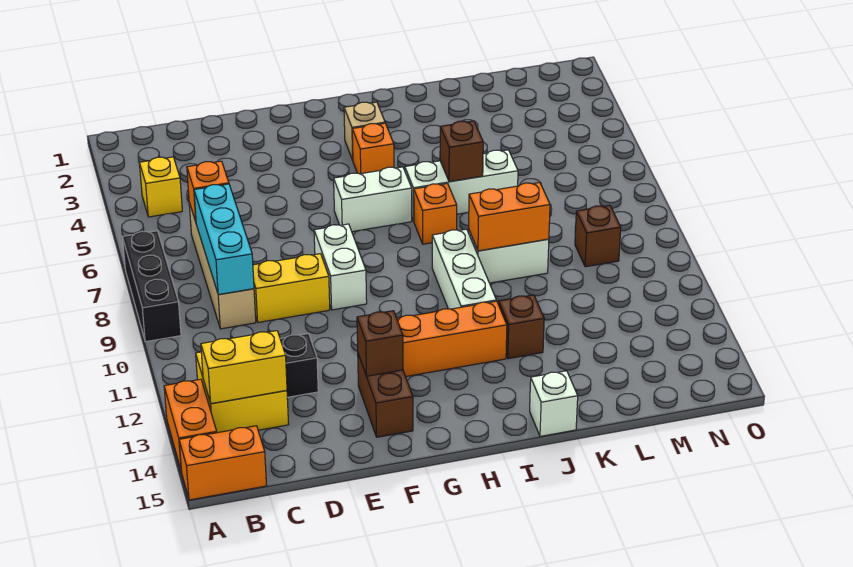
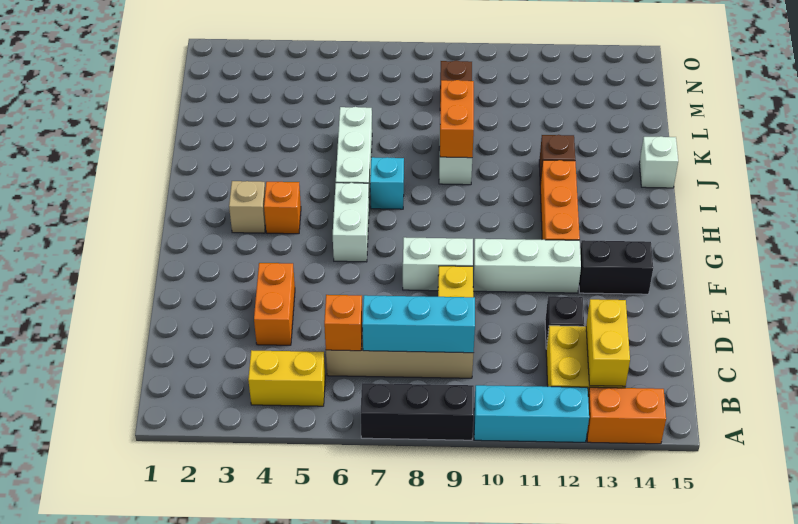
none -> cyan brick A10:A12 level 1
orange brick A15:B15 level 1 -> orange brick D4:E4 level 1
yellow brick B4 level 1 -> yellow brick B4:B5 level 1
brown brick F13:F14 level 1 -> black brick F13:F14 level 1
brown brick F13 level 2 -> none
orange brick I7 level 1 -> cyan brick I7 level 1
white brick I9:I11 level 1 -> white brick F10:F12 level 1
brown brick J6 level 2 -> none

